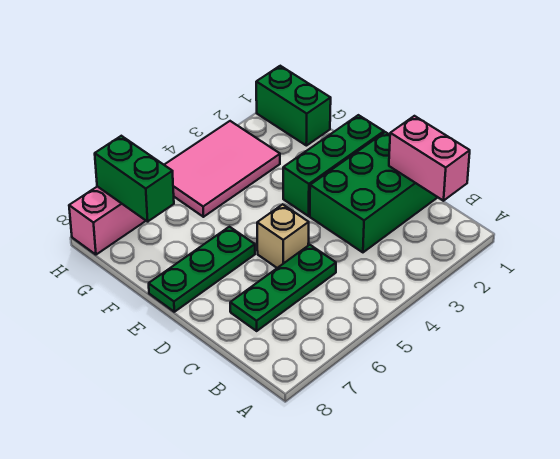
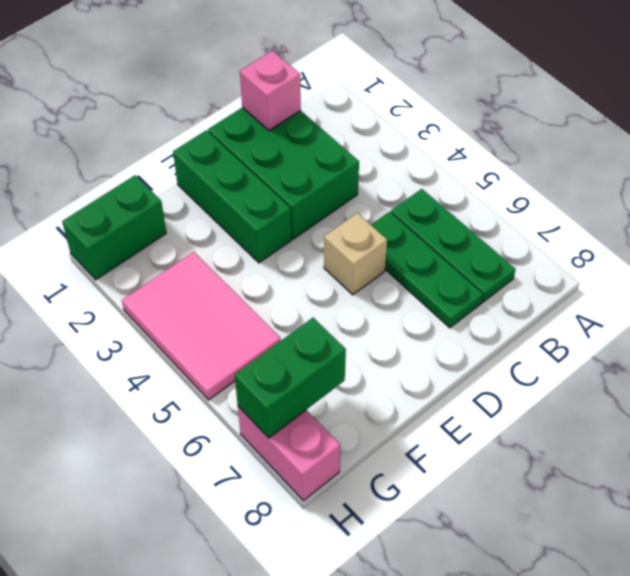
pink brick B1:C1 level 2 -> pink brick C1 level 2
green plate E6:E8 level 1 -> green plate B5:B7 level 1

